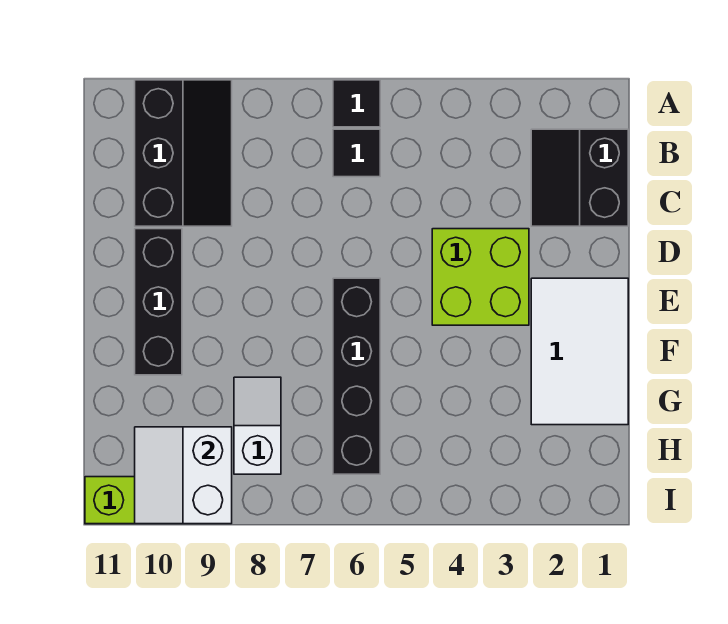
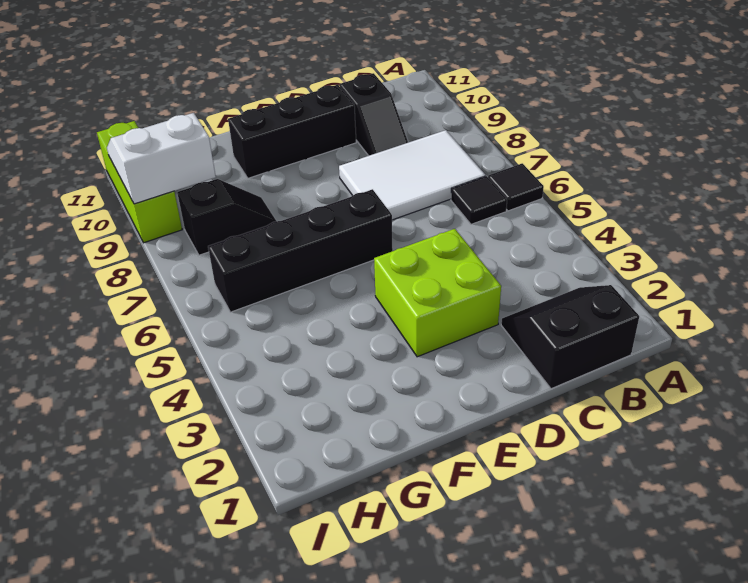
black slope A9:C10 level 1 top 10 -> black slope C9:C10 level 1 top 10
white tile E1:G2 level 1 -> white tile B7:D8 level 1
white slope G8:H8 level 1 top H -> black slope G8:H8 level 1 top H

